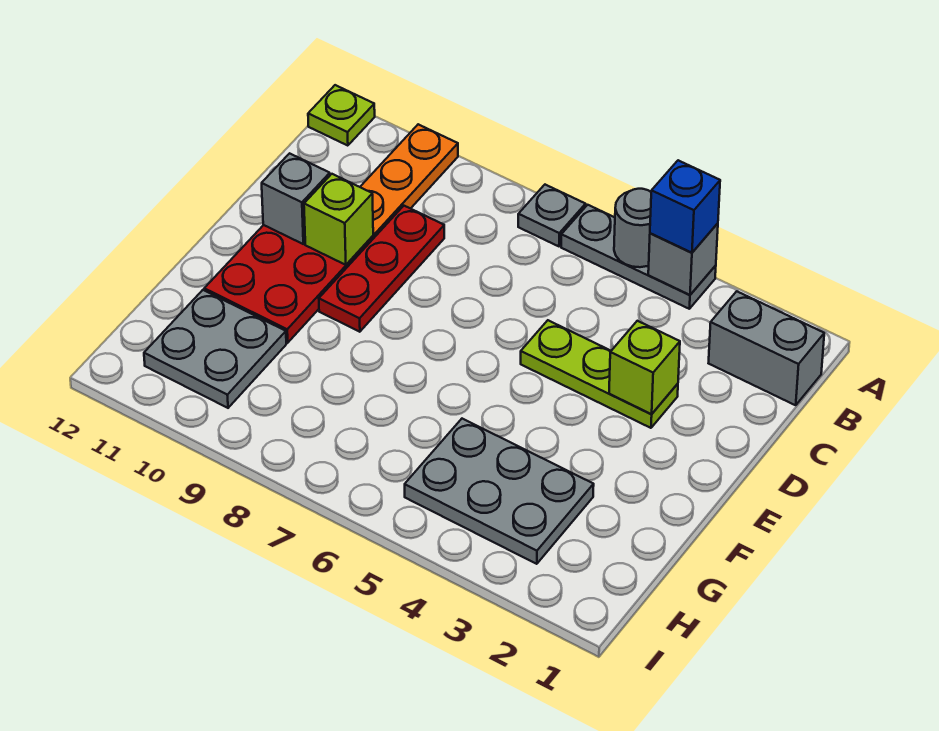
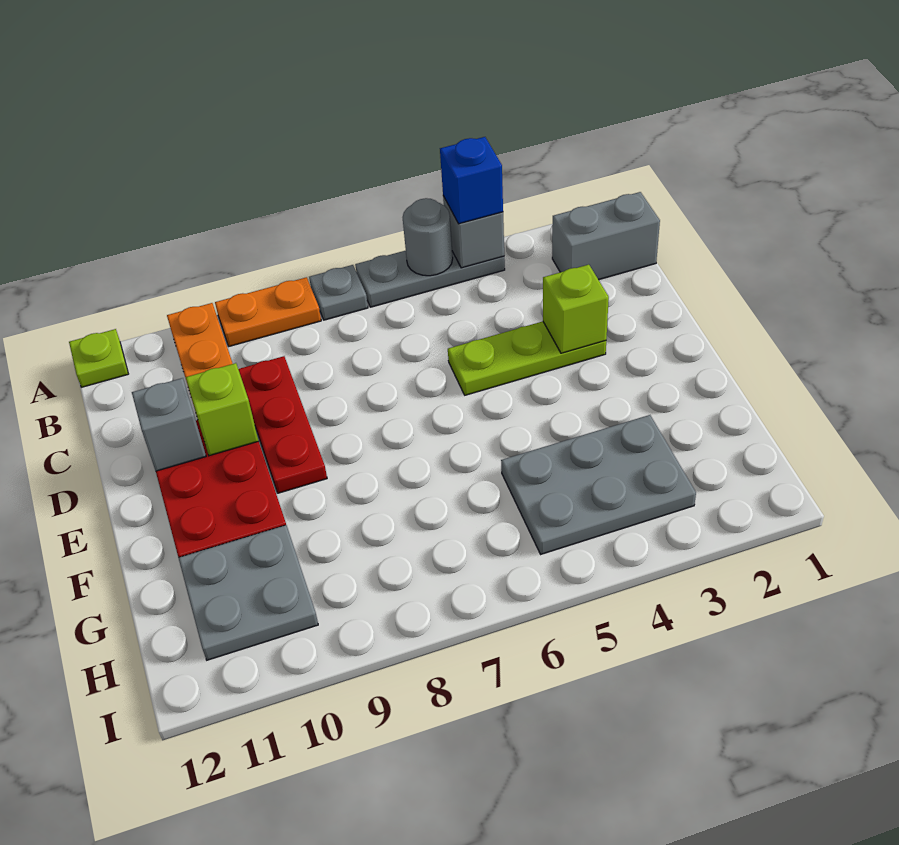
none -> orange plate A8:A9 level 1

